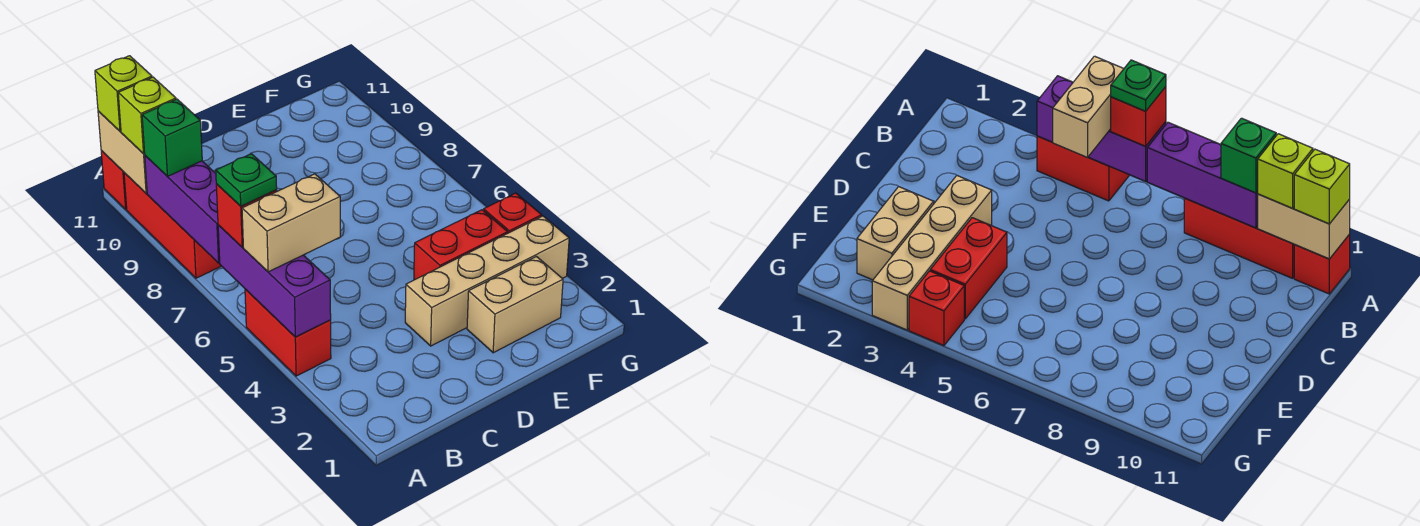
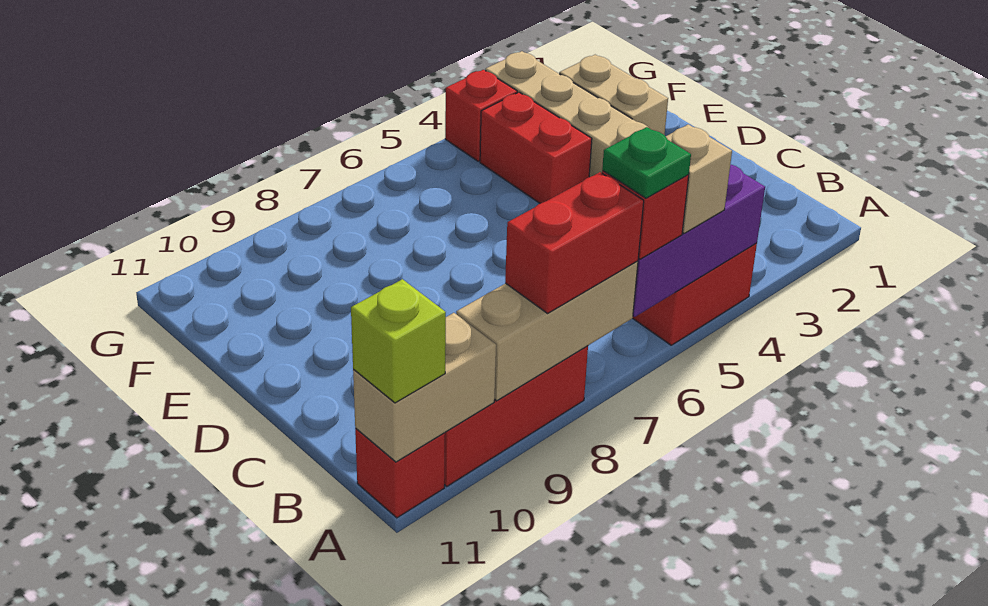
tan brick A5:B5 level 3 -> tan brick A5 level 3
purple brick A7:A9 level 2 -> tan brick A7:A9 level 2
none -> red brick A7:A8 level 3
green brick A9 level 3 -> none
lime brick A10 level 3 -> none

